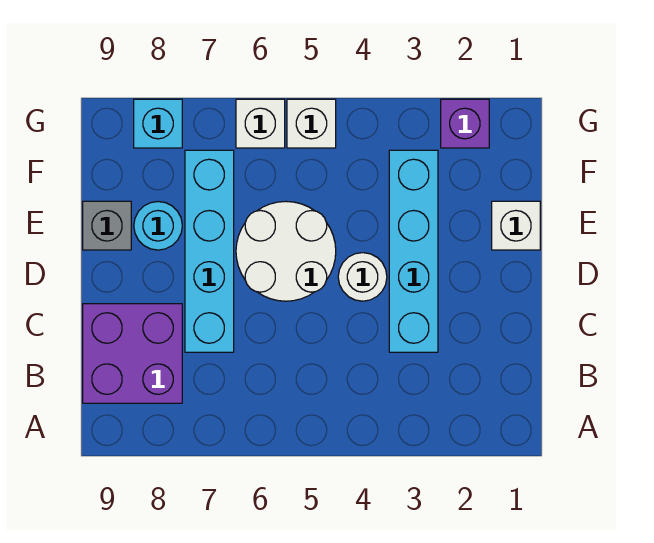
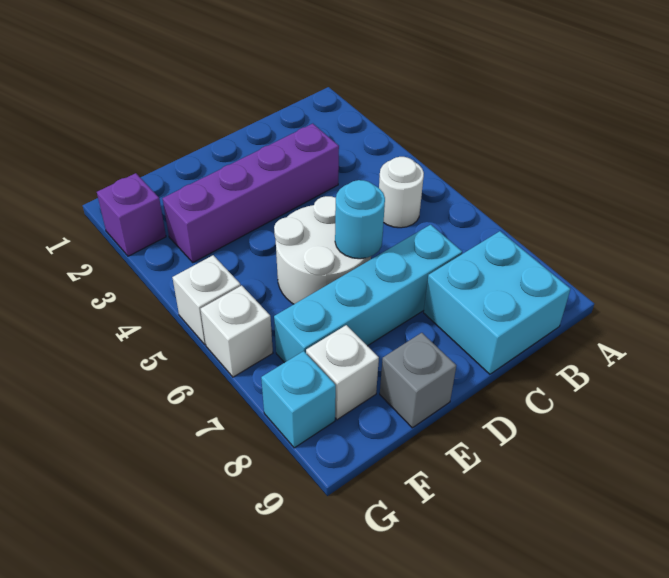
purple brick B8:C9 level 1 -> cyan brick B8:C9 level 1
cyan brick C3:F3 level 1 -> purple brick C3:F3 level 1
white round brick D4 level 1 -> white round brick B5 level 1
white brick E1 level 1 -> white brick F8 level 1
cyan round brick E8 level 1 -> cyan round brick D6 level 2

